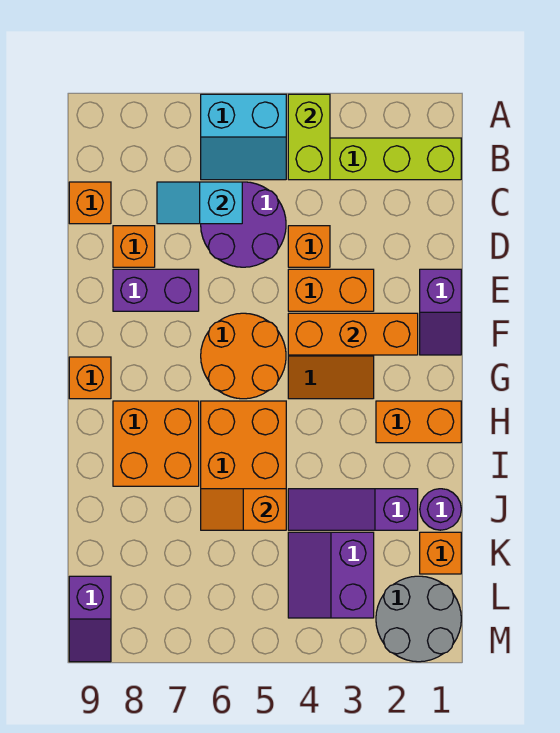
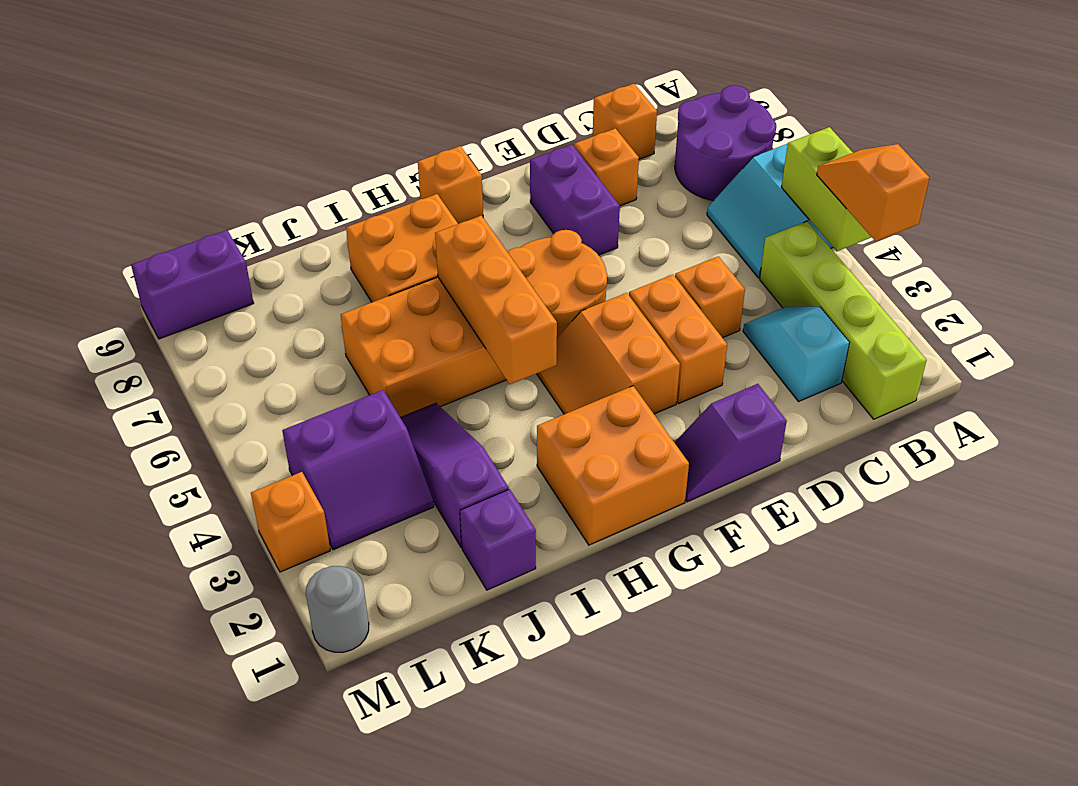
lime brick A4:B4 level 2 -> lime brick A4:A5 level 2
purple round brick C5:D6 level 1 -> purple round brick A7:B8 level 1
cyan slope C6:C7 level 2 top 6 -> cyan slope C2:C3 level 1 top 2
orange brick F2:F4 level 2 -> orange brick H4:H6 level 2
orange brick H1:H2 level 1 -> orange brick G1:H2 level 1
purple round brick J1 level 1 -> purple brick J1 level 1
orange slope J5:J6 level 2 top 5 -> orange slope A3:A4 level 3 top 3
orange brick K1 level 1 -> orange brick M3 level 1
purple slope K3:L4 level 1 top 3 -> purple slope K3:L4 level 1 top 4
grey round brick L1:M2 level 1 -> grey round brick M1 level 1
purple slope L9:M9 level 1 top L -> purple brick L9:M9 level 1

